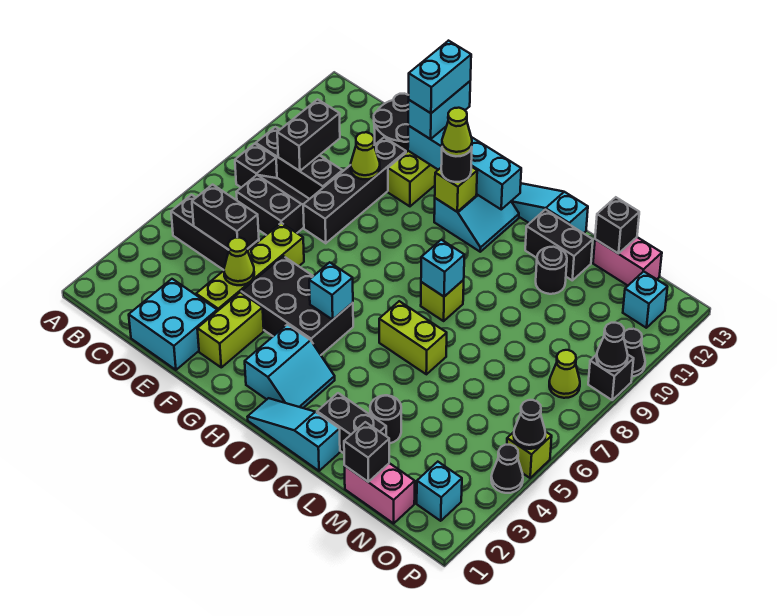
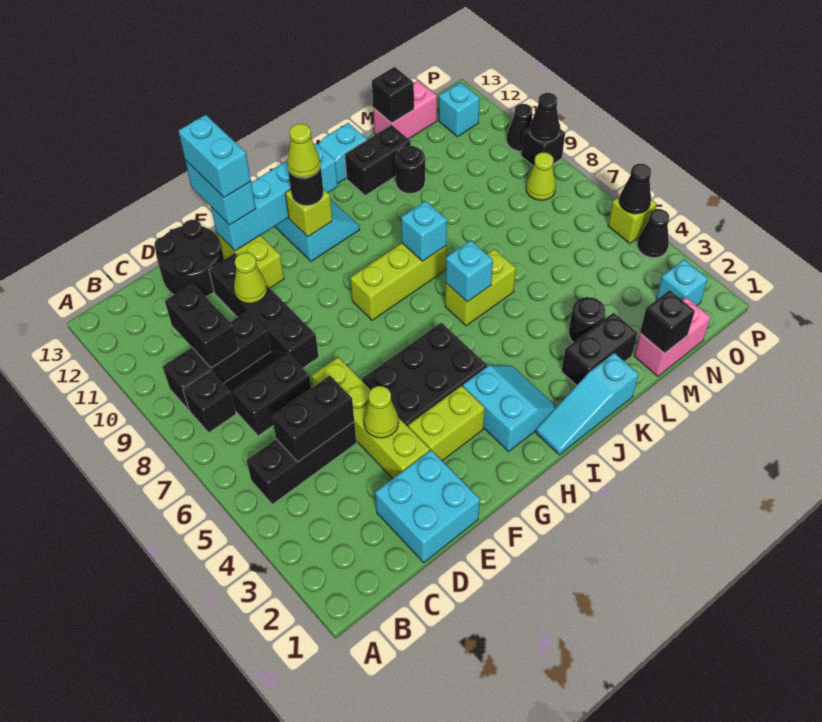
lime brick F2:F3 level 1 -> lime brick F3:G3 level 1
cyan brick H5 level 2 -> cyan brick J6 level 2
lime brick J8 level 1 -> lime brick H8:J8 level 1

